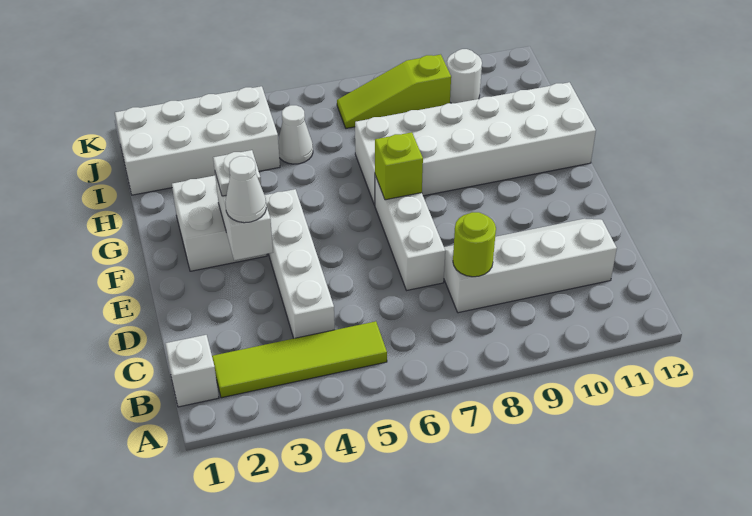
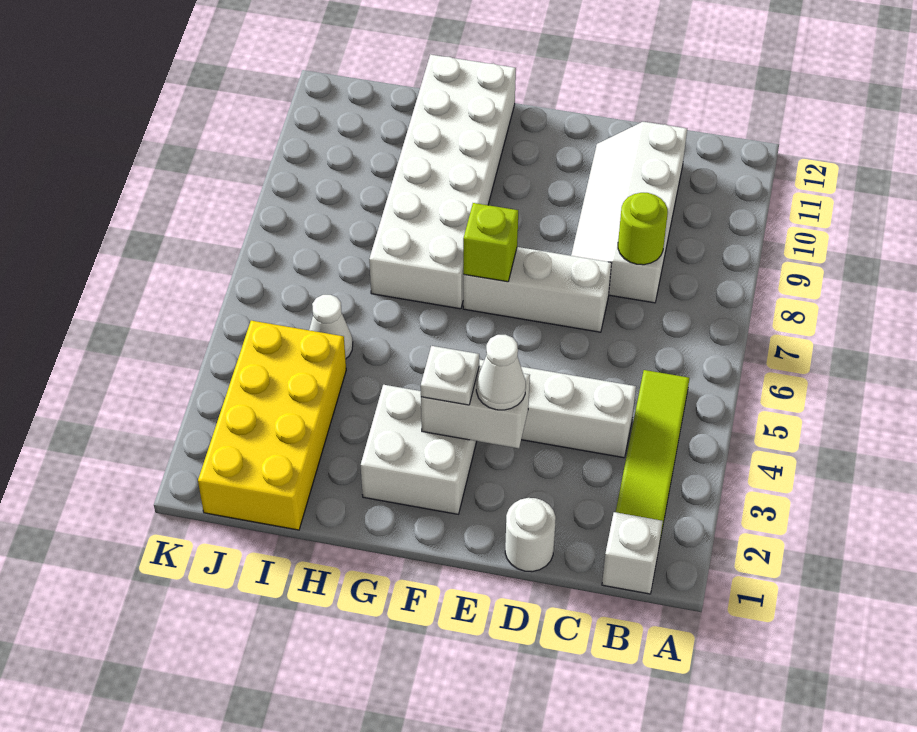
white brick I1:J4 level 1 -> yellow brick I1:J4 level 1
lime slope J7:J9 level 1 top 9 -> none
white round brick J10 level 1 -> white round brick D1 level 1

